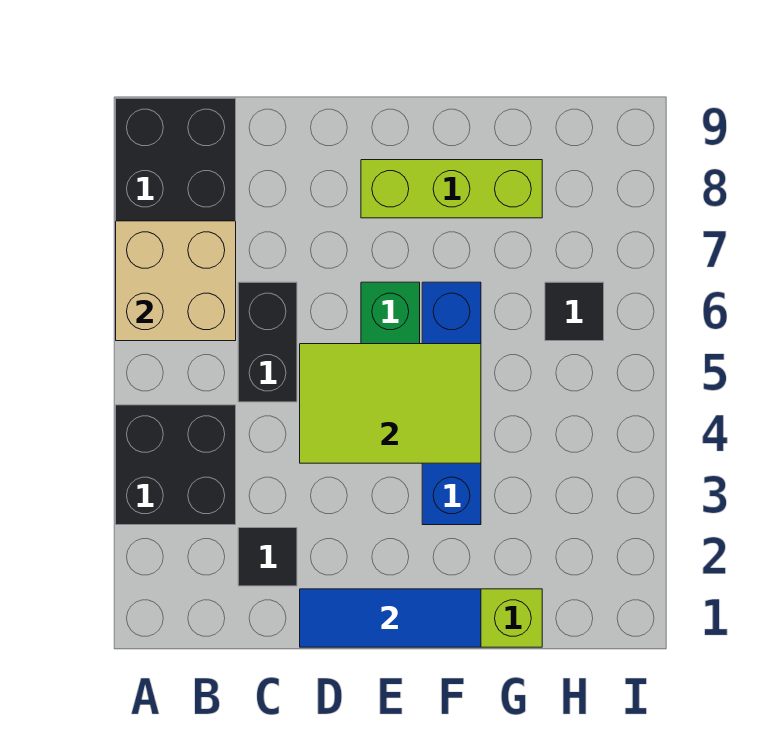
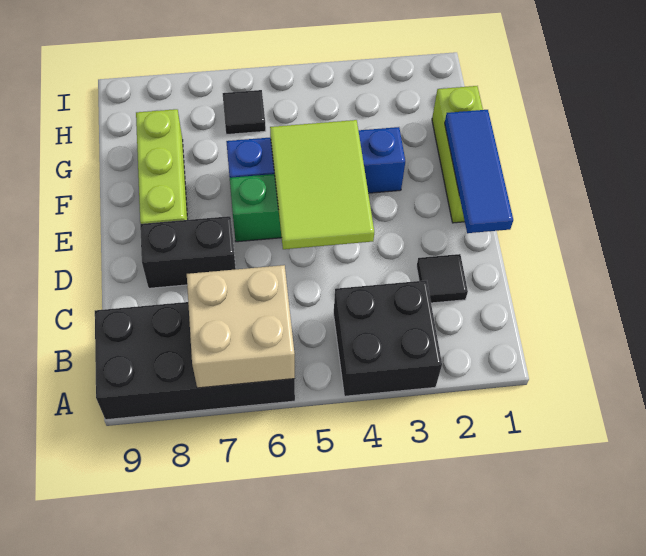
black brick C5:C6 level 1 -> black brick D7:D8 level 1

